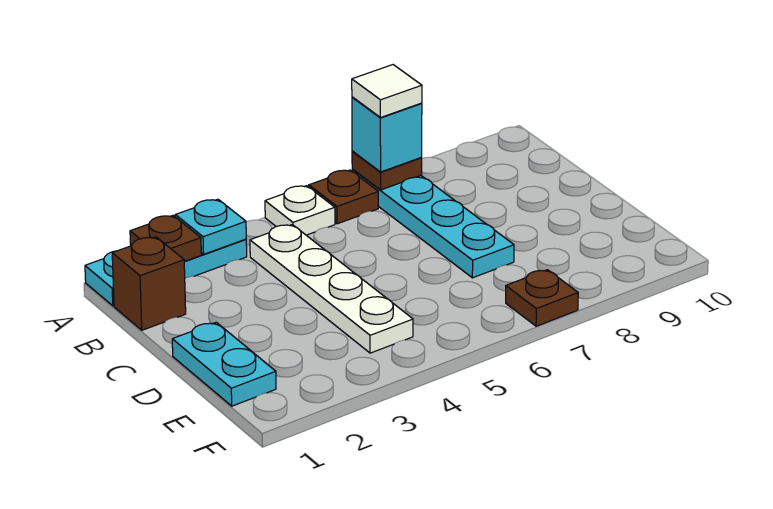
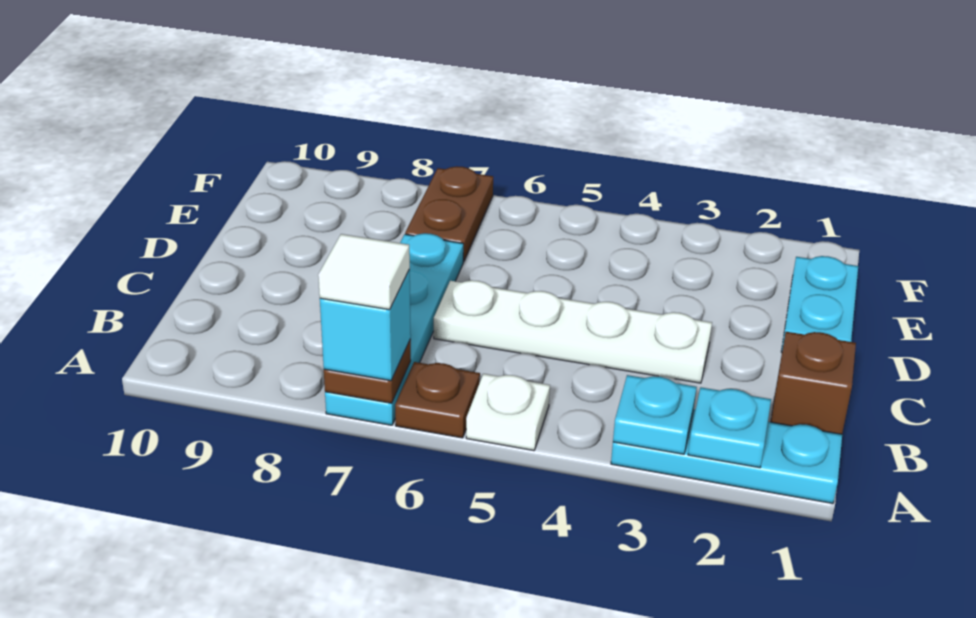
brown plate A2 level 2 -> cyan plate A2 level 2
white plate B4:E4 level 1 -> white plate C3:C6 level 1
brown plate F7 level 1 -> brown plate E7:F7 level 1

